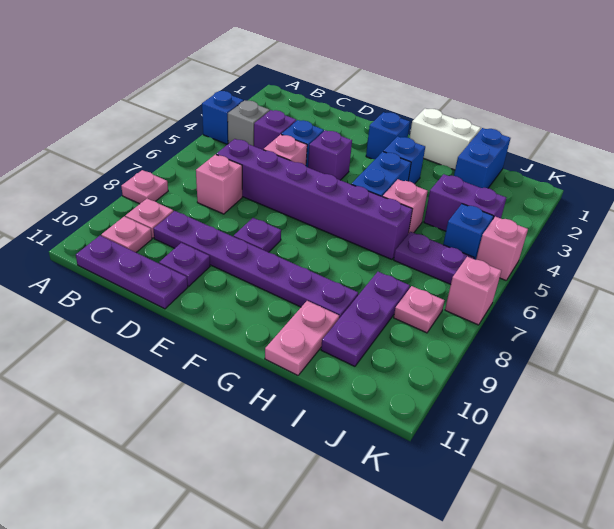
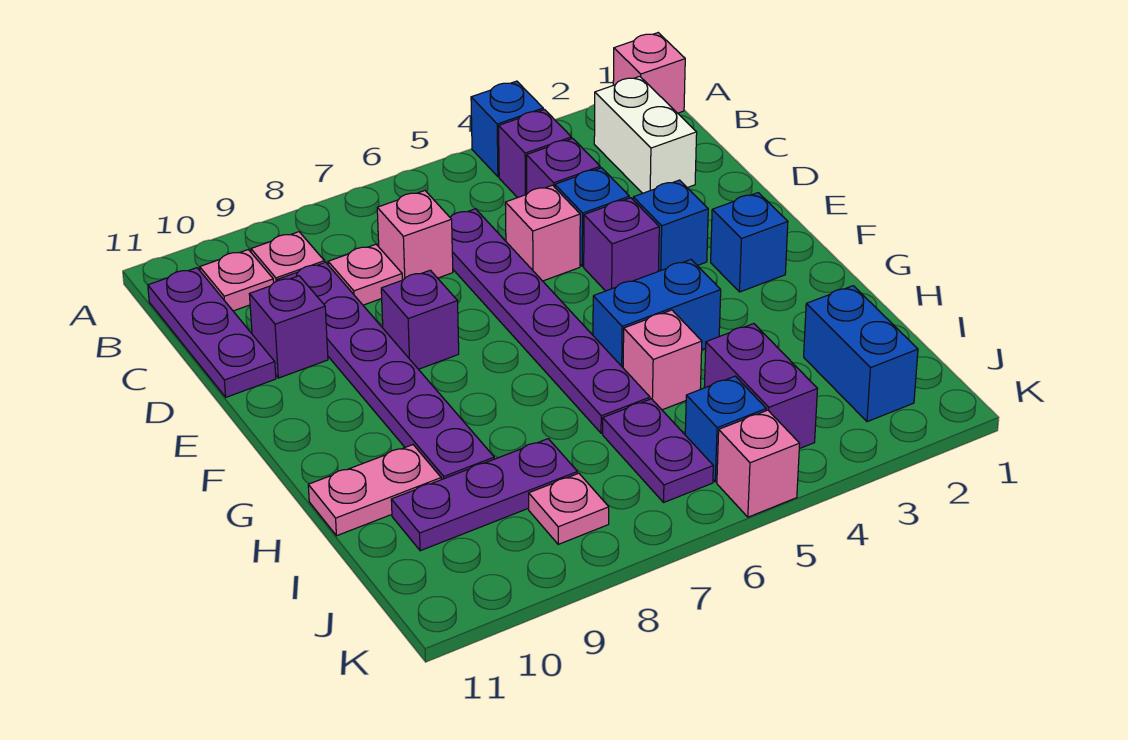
pink plate A8 level 1 -> pink plate C8 level 1
grey brick B4 level 1 -> purple brick B4 level 1
purple brick C6:H6 level 1 -> purple plate C6:H6 level 1
purple plate D10 level 1 -> purple brick D10 level 1
purple plate E8 level 1 -> purple brick E8 level 1
white brick G1:H1 level 1 -> white brick B2:C2 level 1
blue brick G3 level 1 -> blue brick E3 level 1
blue brick I1:I2 level 1 -> blue brick I2:J2 level 1
pink brick K7 level 1 -> pink brick A1 level 1

